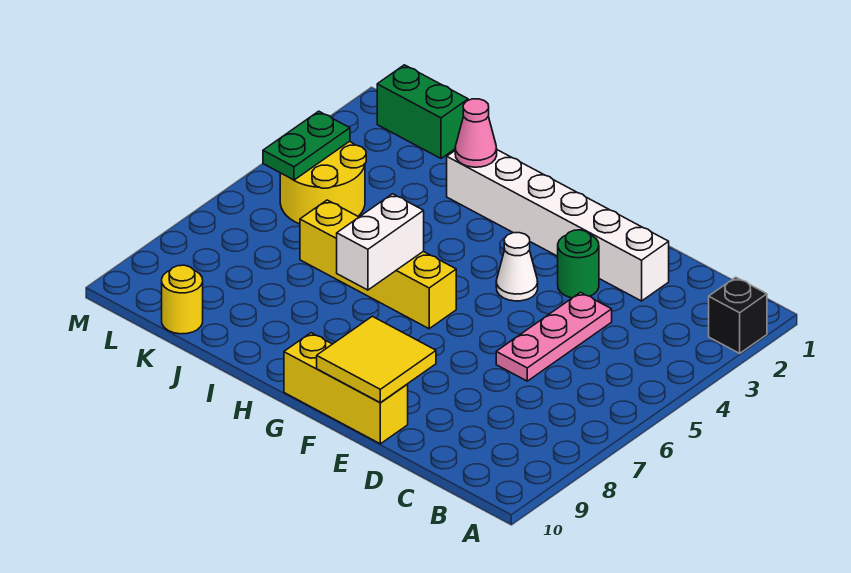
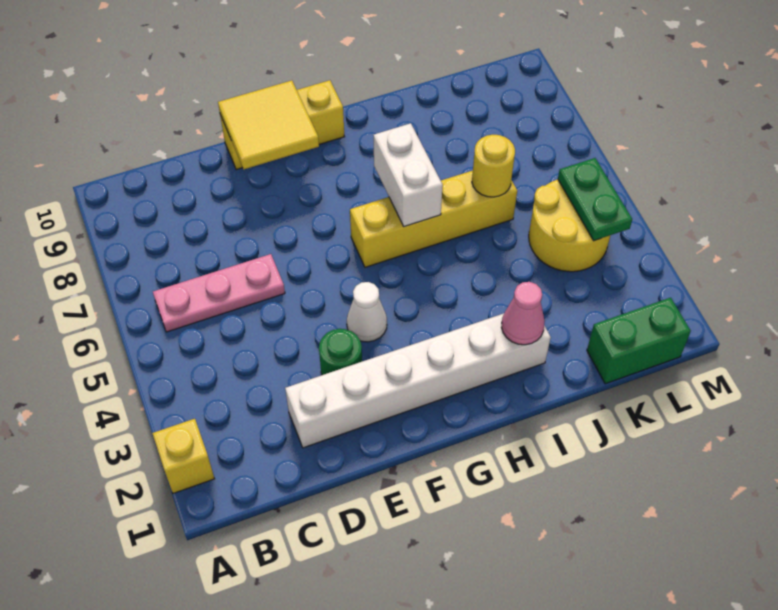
black brick A2 level 1 -> yellow brick A2 level 1
pink plate D4:D6 level 1 -> pink plate B6:D6 level 1
yellow round brick K10 level 1 -> yellow round brick J6 level 2

